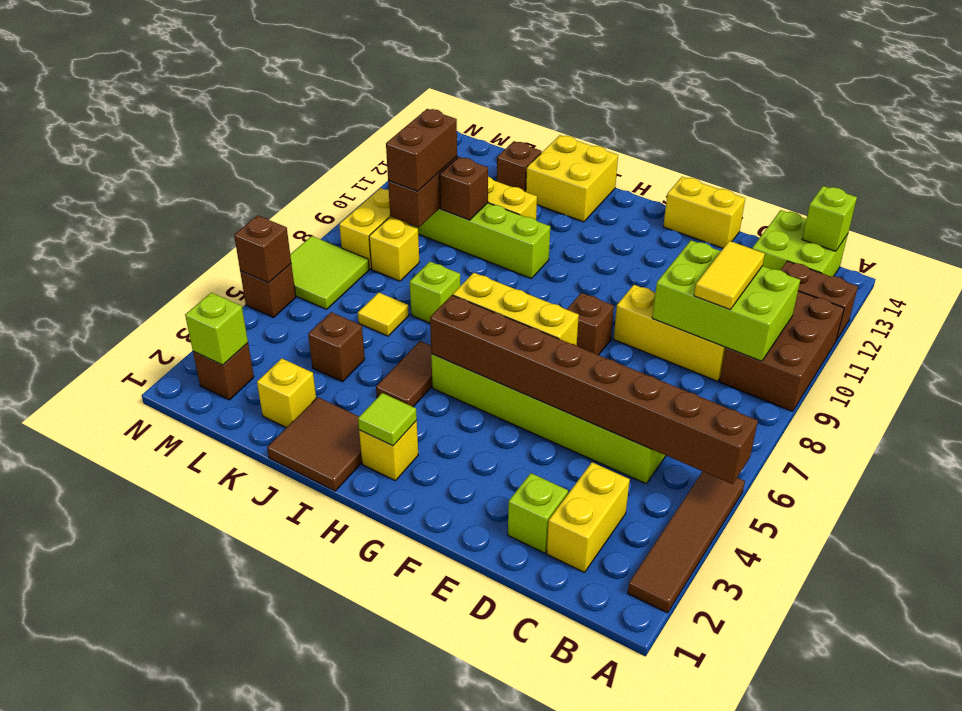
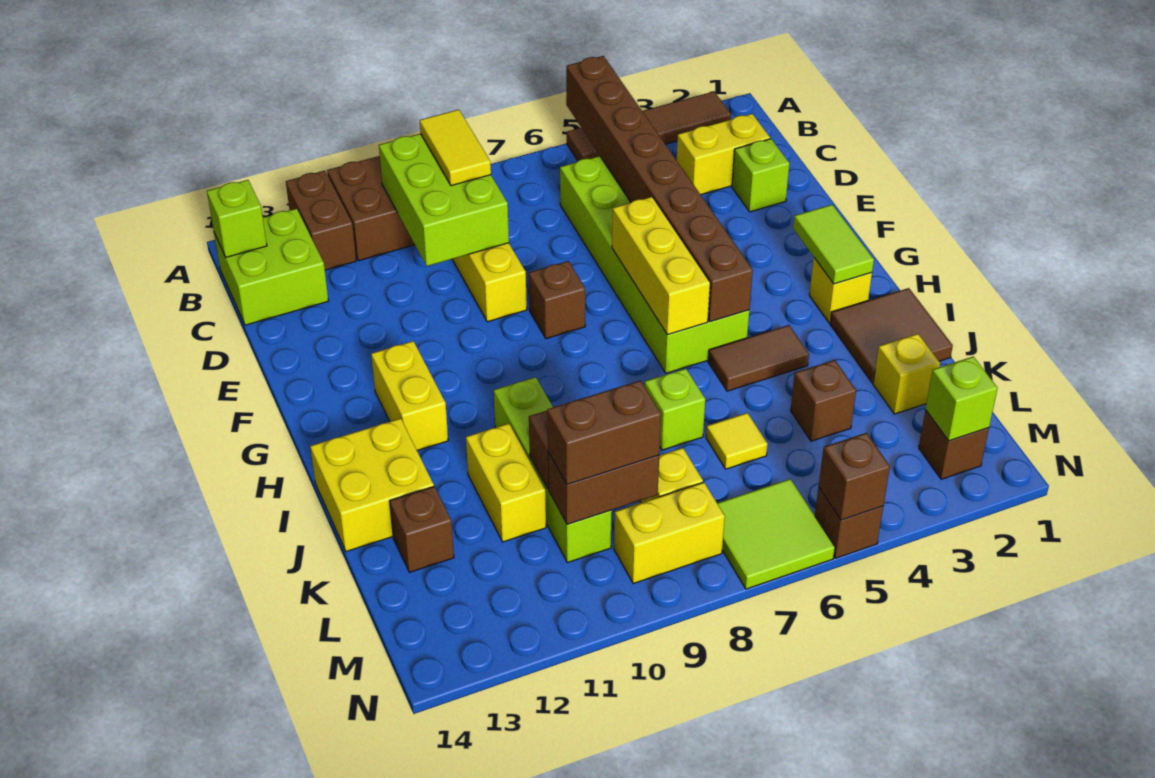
yellow tile C9:C10 level 3 -> yellow tile B9:C9 level 3
yellow brick E14:F14 level 1 -> yellow brick G12:H12 level 1
lime tile H2 level 2 -> lime tile G2:H2 level 2

